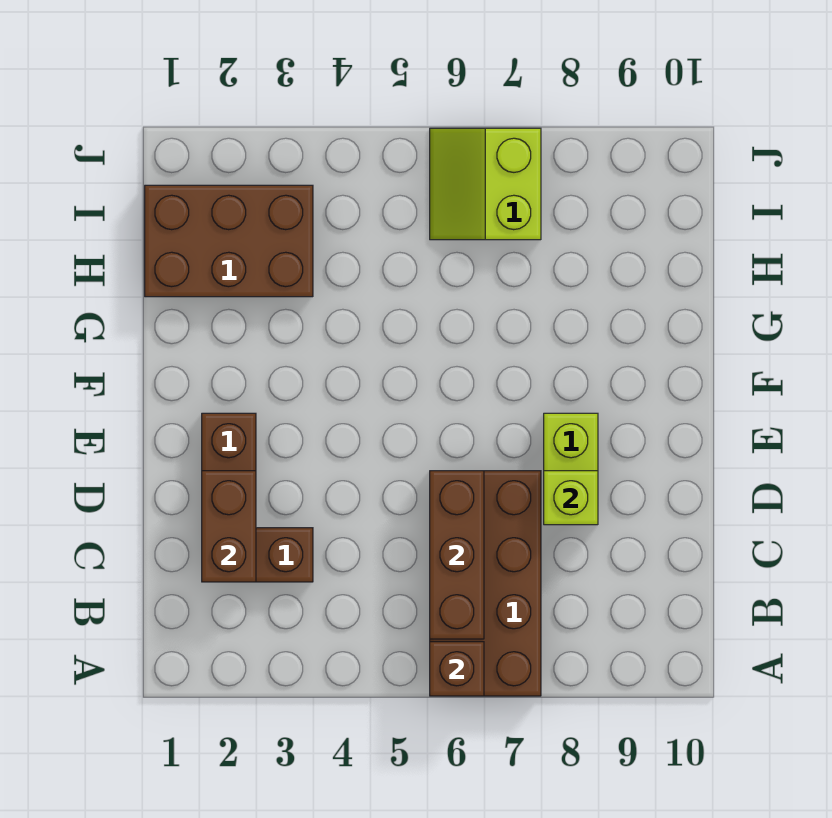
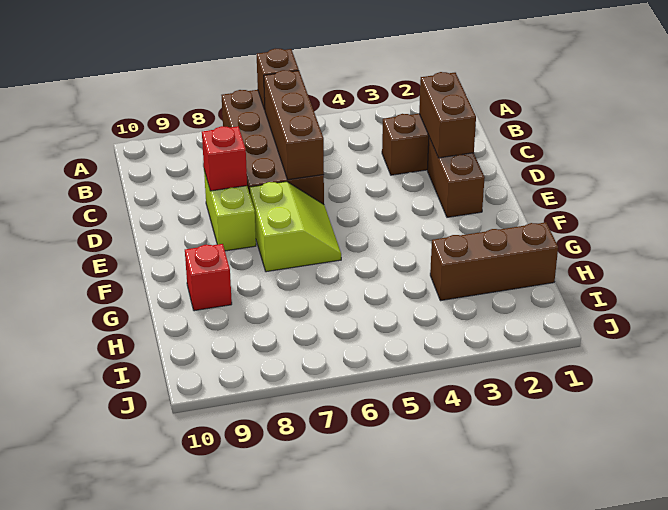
lime brick D8 level 2 -> red brick D8 level 2
none -> red brick G9 level 1
brown brick H1:I3 level 1 -> brown brick H1:H3 level 1
lime slope I6:J7 level 1 top 7 -> lime slope E6:F7 level 1 top 7

